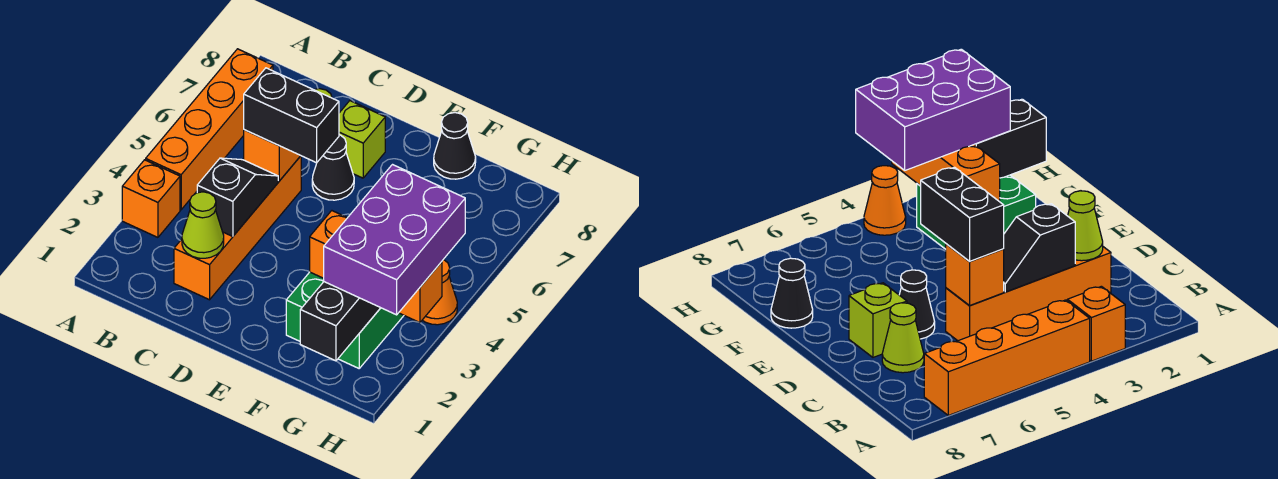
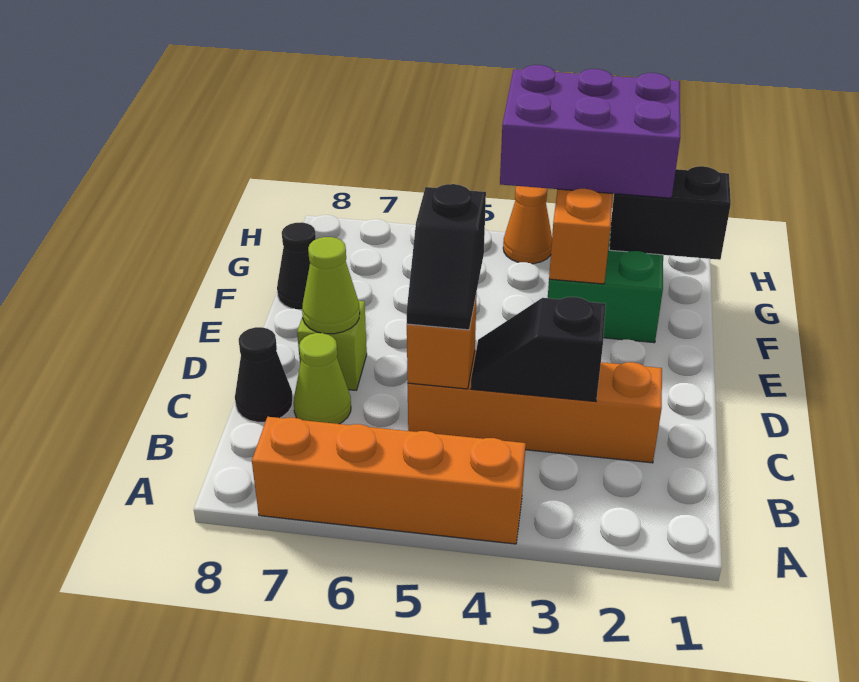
orange brick A3 level 1 -> none
lime cone C2 level 2 -> lime cone D7 level 2
black brick C5:D5 level 3 -> black slope C5:D5 level 3 top D
black cone D6 level 1 -> black cone C8 level 1

